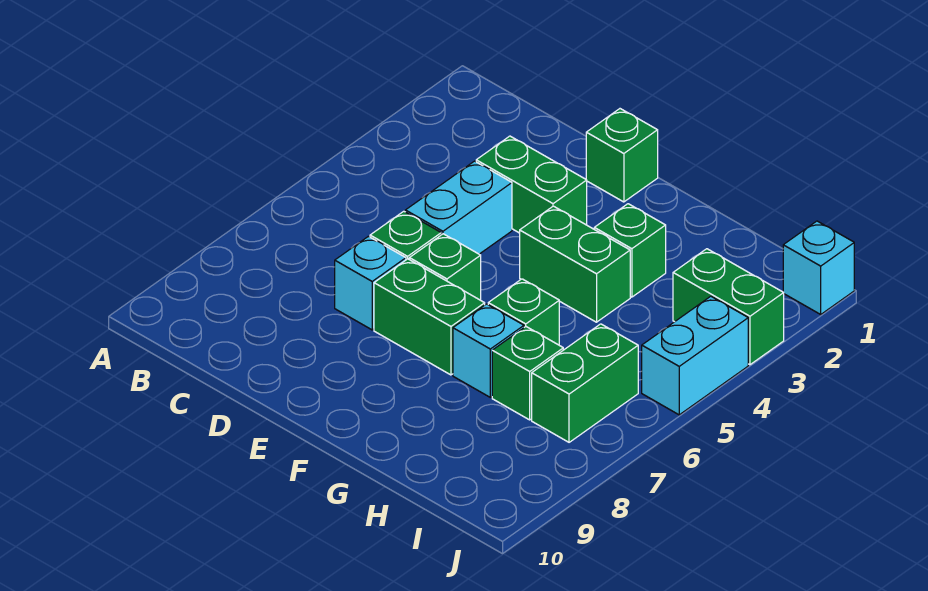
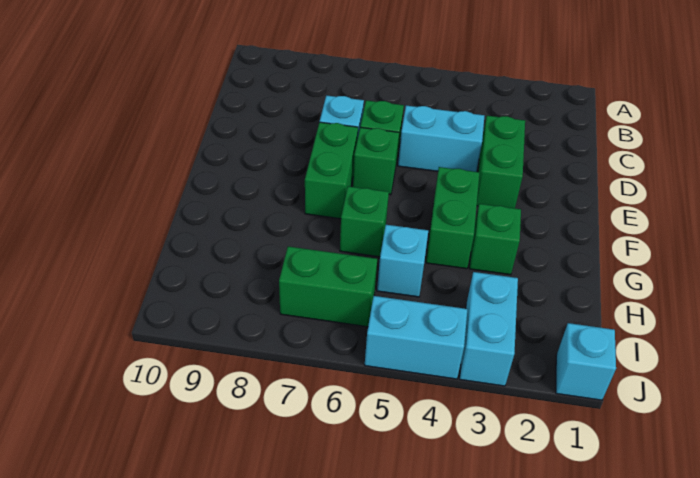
green brick E1 level 1 -> none
cyan brick G7 level 1 -> cyan brick H5 level 1
green brick H7 level 1 -> none
green brick I3:J3 level 1 -> cyan brick I3:J3 level 1

